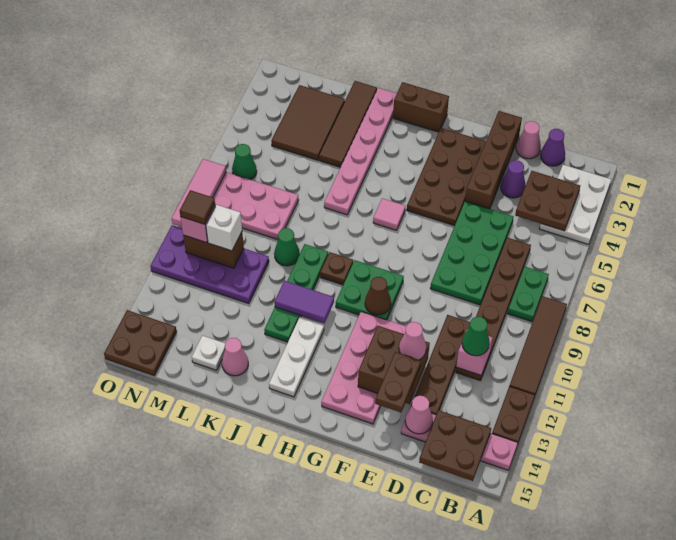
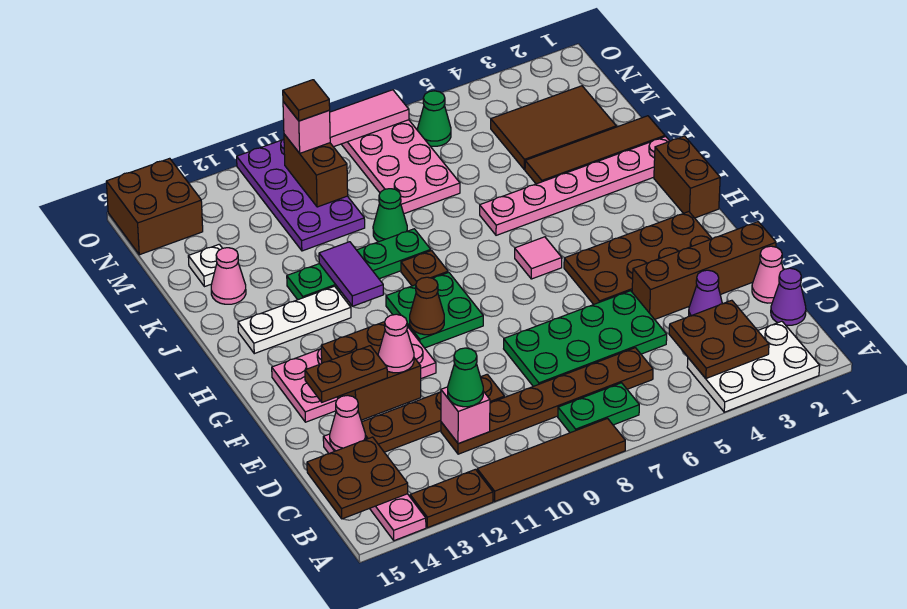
white brick M10 level 3 -> none
brown plate N14:O15 level 1 -> brown brick N14:O15 level 1

